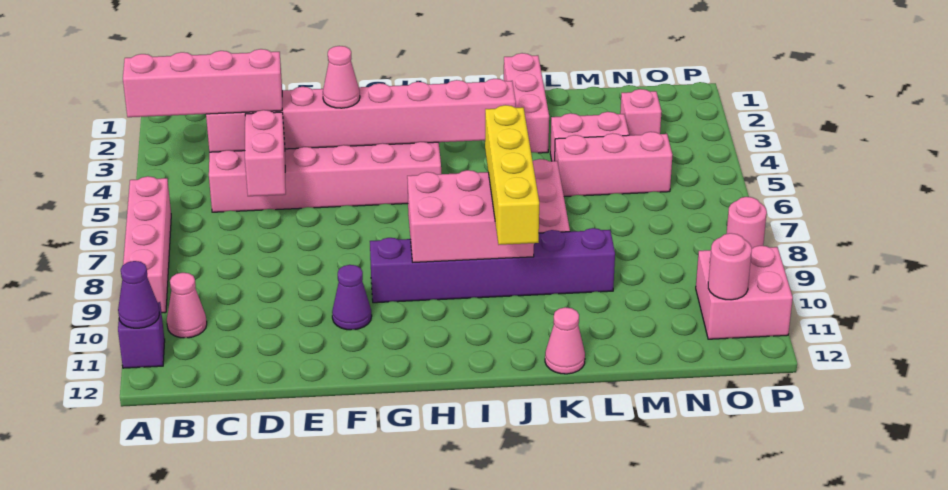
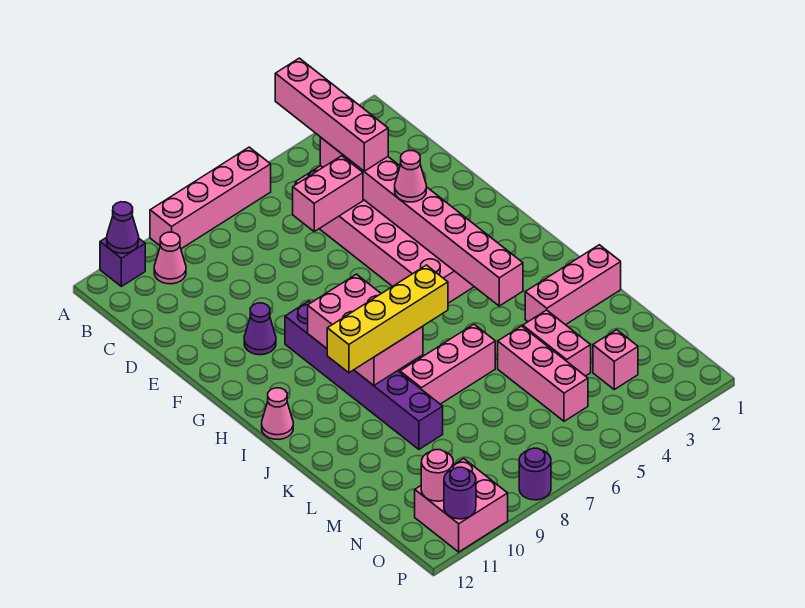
pink cone K12 level 1 -> pink cone I12 level 1
pink round brick P8 level 1 -> purple round brick P8 level 1
none -> purple round brick P11 level 2

